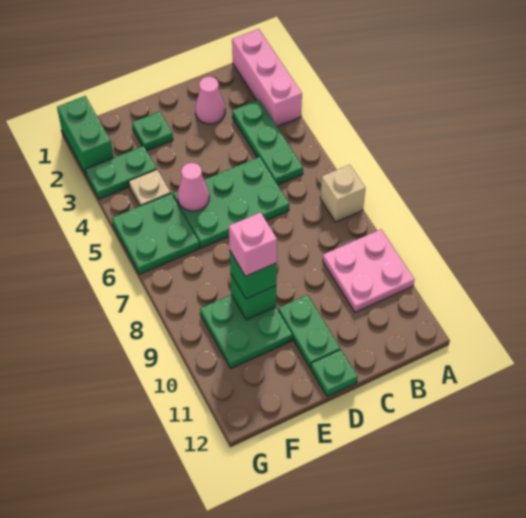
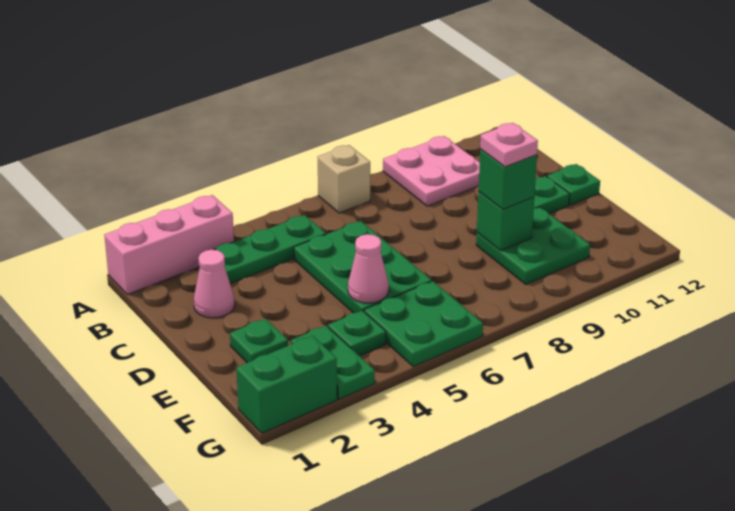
pink brick E9 level 4 -> pink plate E9 level 4
tan plate F4 level 1 -> green plate F4 level 1

